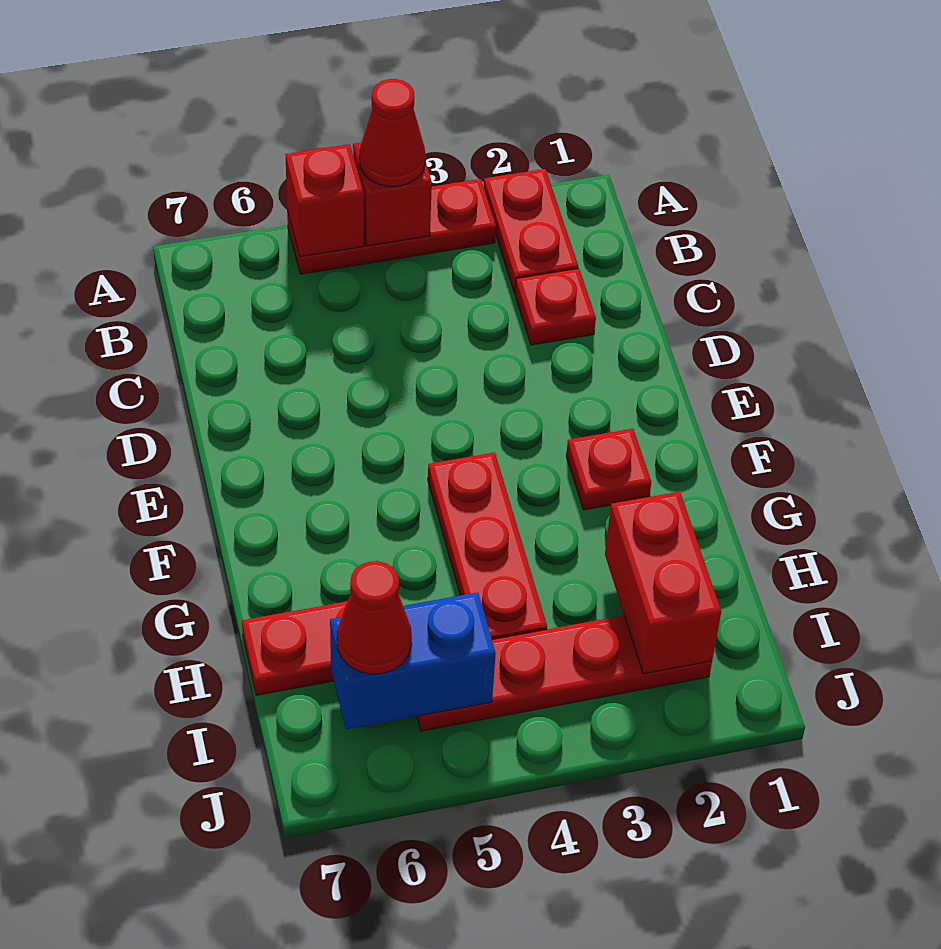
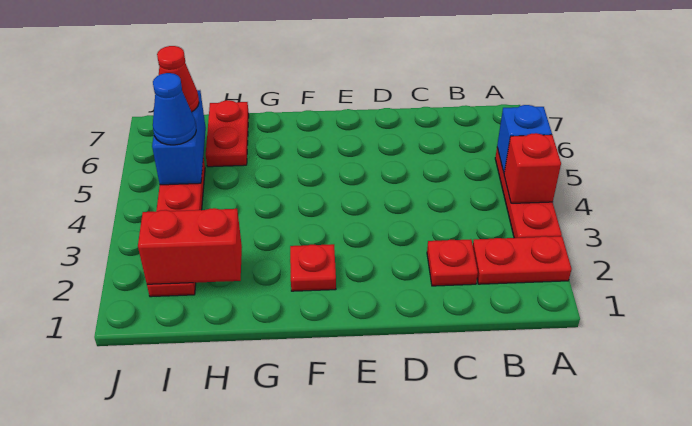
red cone A4 level 3 -> none
red brick A5 level 2 -> blue brick A5 level 2
red plate F4:H4 level 1 -> none
none -> blue cone I5 level 3

